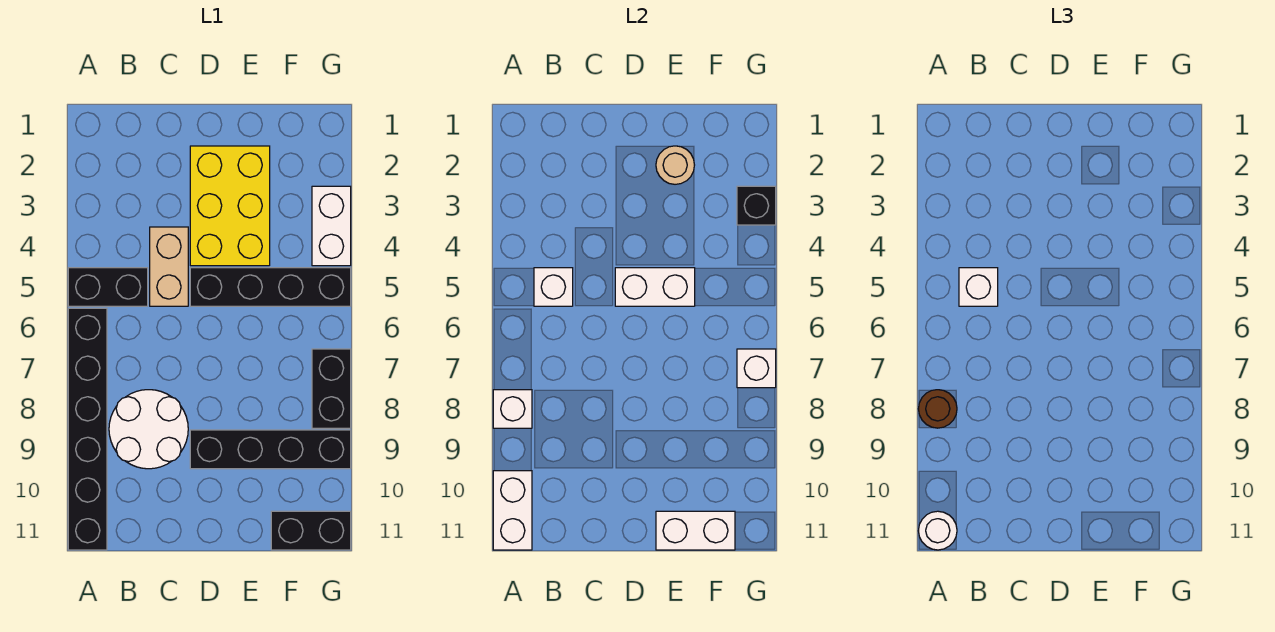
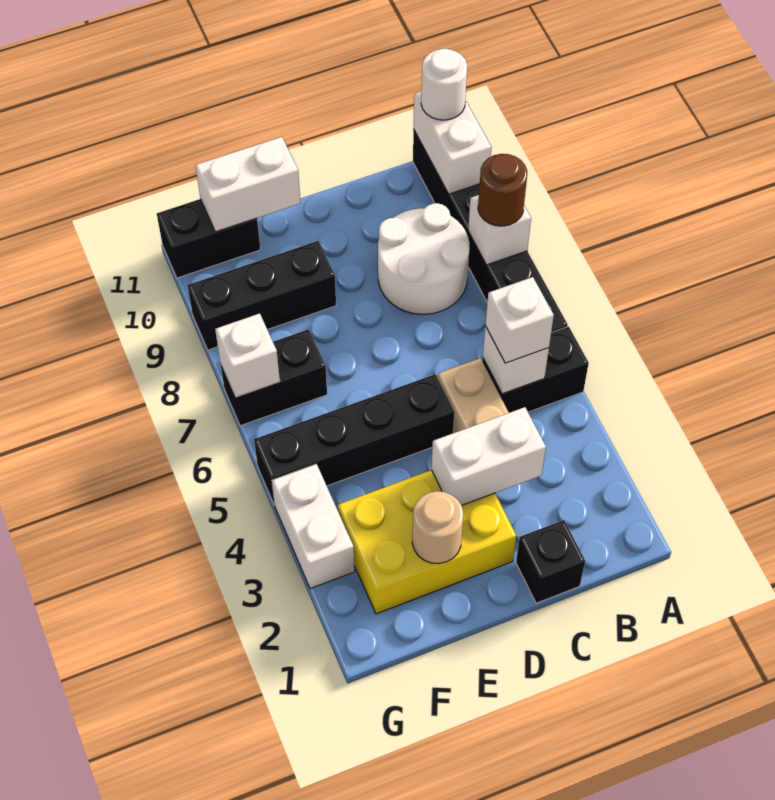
yellow brick D2:E4 level 1 -> yellow brick D2:F3 level 1
white brick D5:E5 level 2 -> white brick C3:D3 level 2
black brick D9:G9 level 1 -> black brick E9:G9 level 1
black brick G3 level 2 -> black brick C1 level 1
black brick G7:G8 level 1 -> black brick F7:G7 level 1

